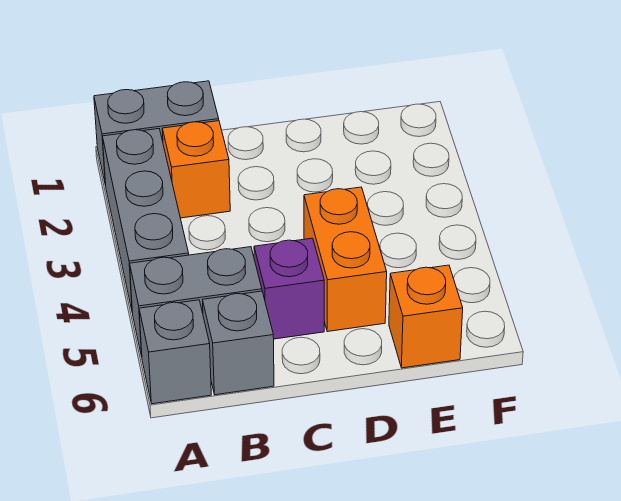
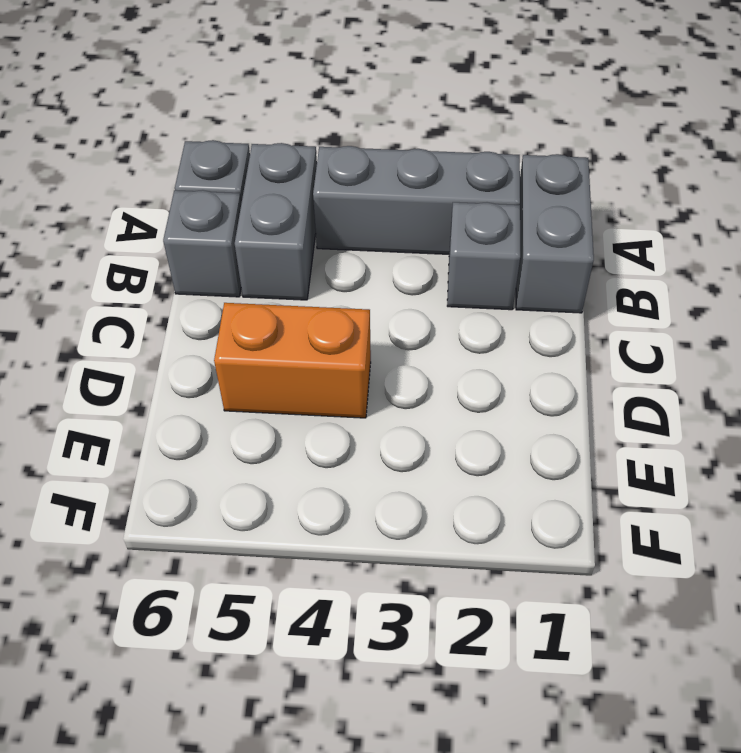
orange brick B2 level 1 -> grey brick B2 level 1
purple brick C5 level 1 -> none
orange brick E6 level 1 -> none

